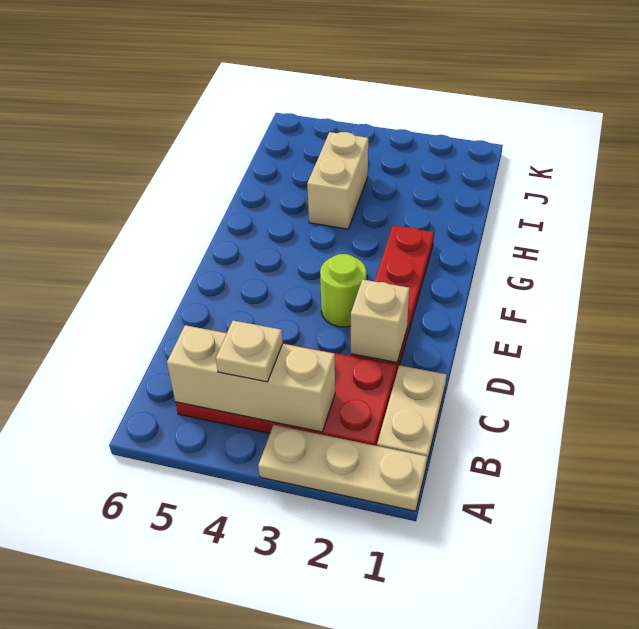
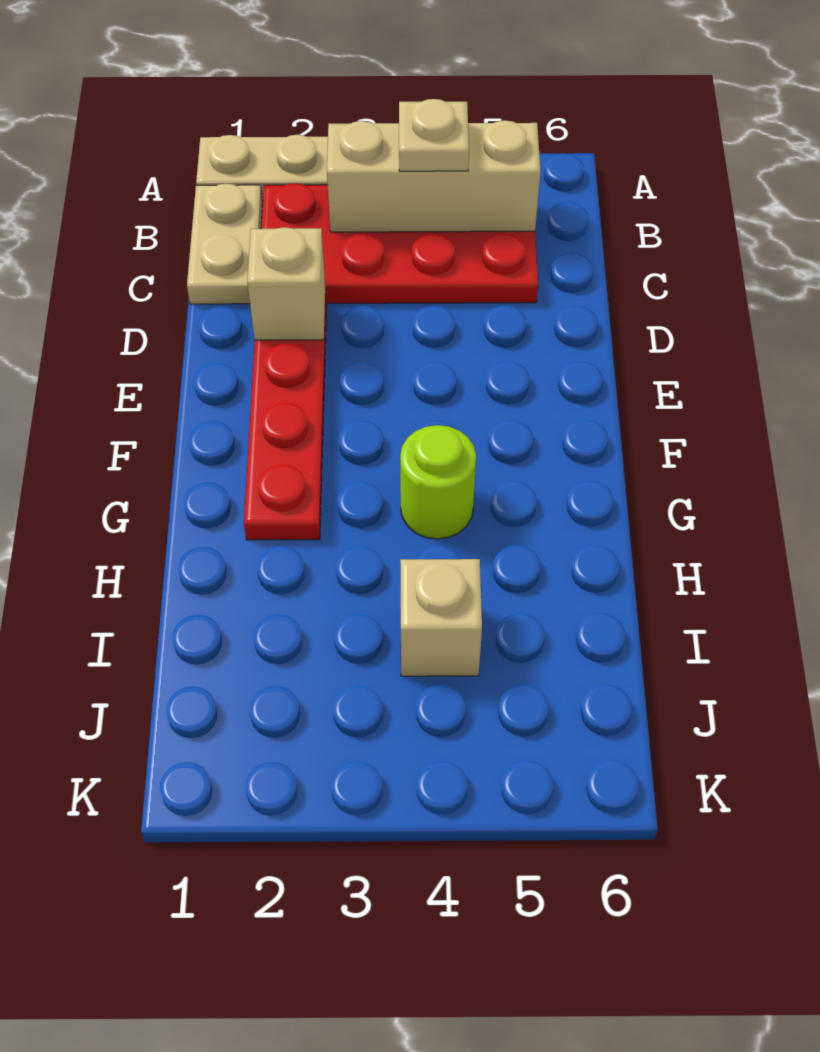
lime round brick E3 level 1 -> lime round brick G4 level 1
tan brick H4:I4 level 1 -> tan brick I4 level 1

